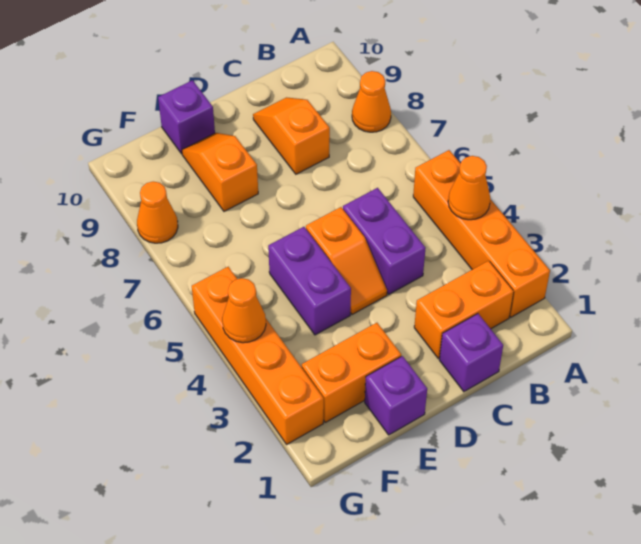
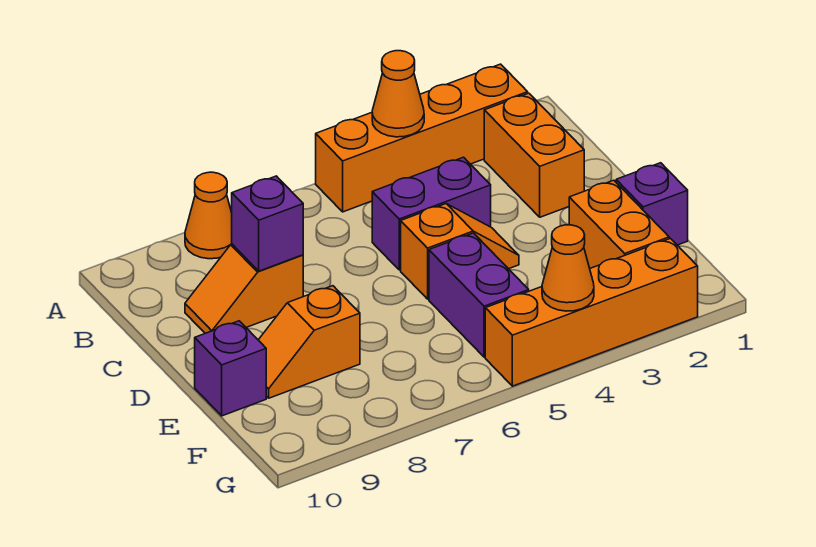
purple brick C1 level 1 -> purple brick C8 level 2
purple brick E4:E5 level 1 -> purple brick E5:F5 level 1
orange cone G8 level 1 -> none

